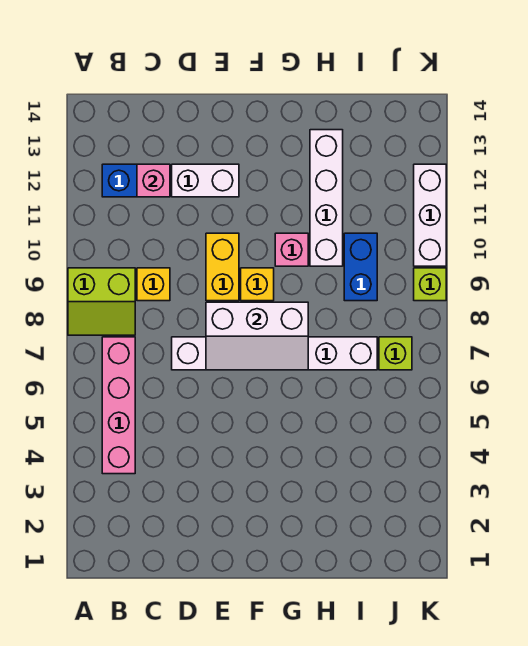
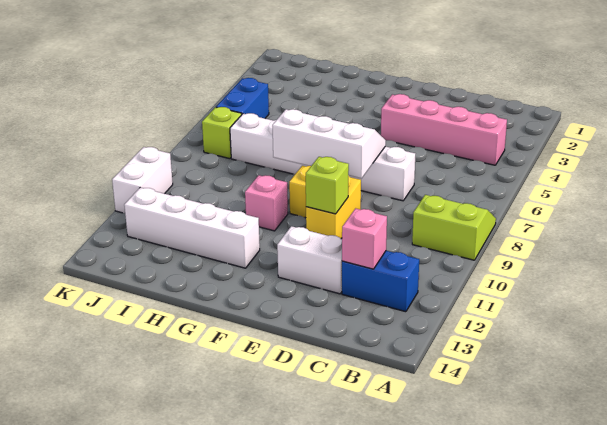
pink brick B4:B7 level 1 -> pink brick B4:E4 level 1
yellow brick C9 level 1 -> none
white brick H10:H13 level 1 -> white brick G12:J12 level 1
blue brick I9:I10 level 1 -> blue brick J5:J6 level 1
lime brick K9 level 1 -> lime brick E10 level 2
white brick K10:K12 level 1 -> white brick K10:K11 level 1

